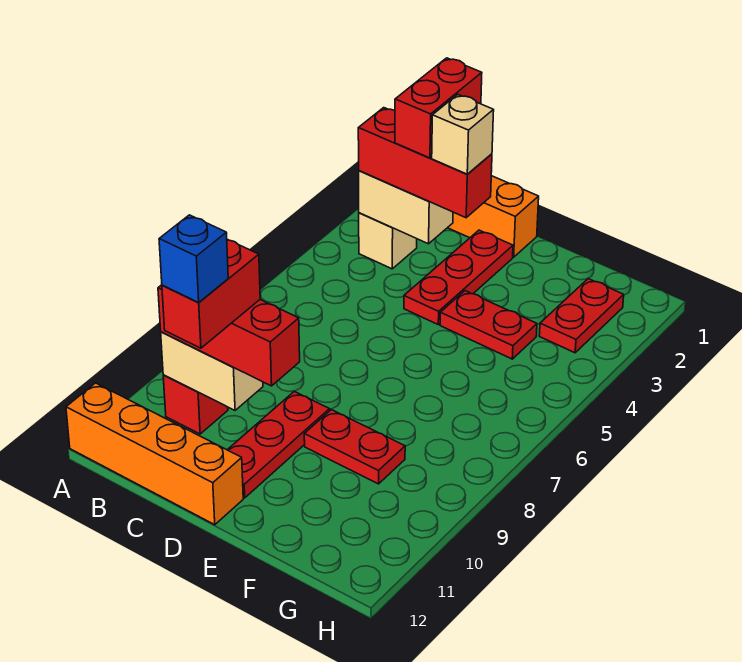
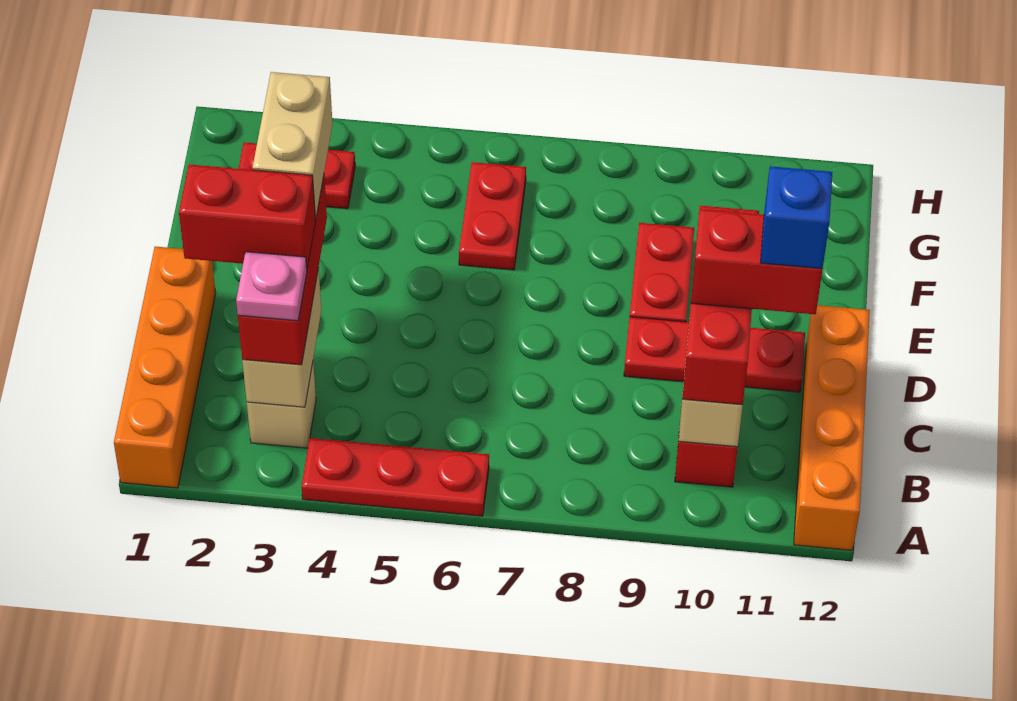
none -> pink plate B3 level 4
red plate D2:D4 level 1 -> red plate A4:A6 level 1
tan brick D3 level 4 -> tan brick D3:E3 level 4
red plate E4:F4 level 1 -> red plate F6:G6 level 1

